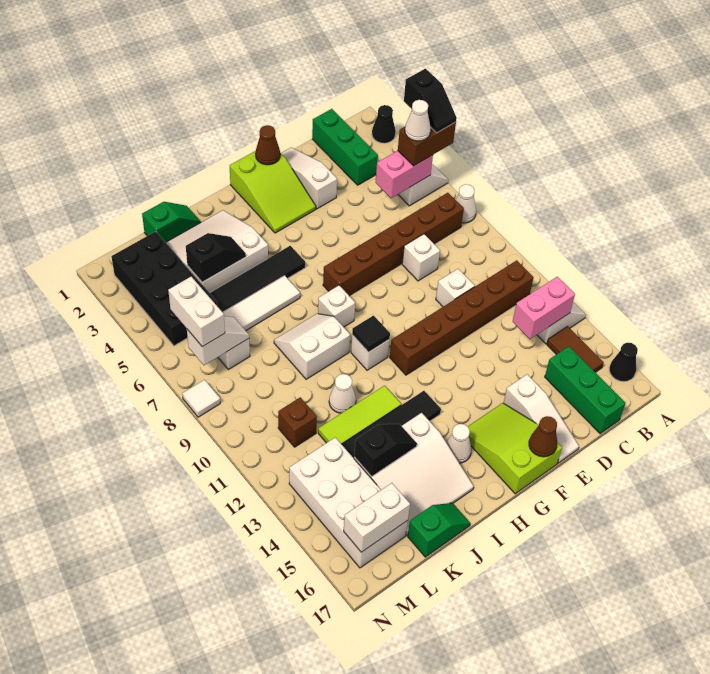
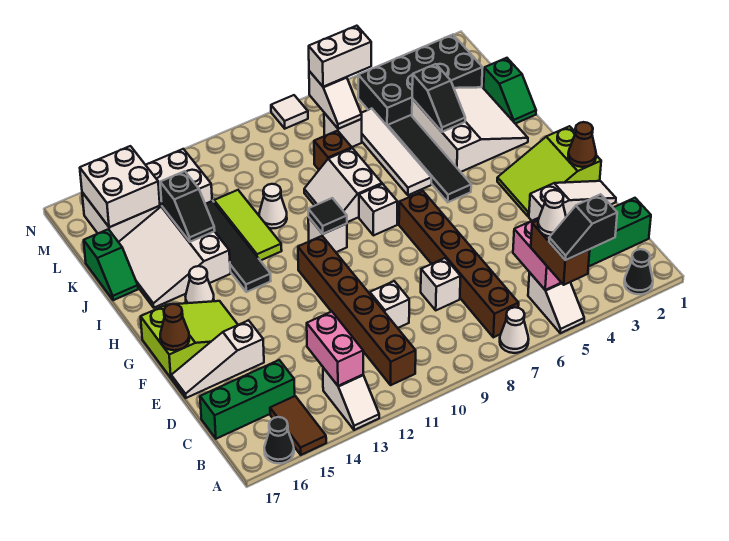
brown tile B14:B15 level 1 -> brown tile A15:B15 level 1
white slope I8:J9 level 1 top 9 -> white slope I8:J9 level 1 top 8
brown brick L11 level 1 -> brown brick K8 level 1
white brick L16:M16 level 2 -> white brick L15:M16 level 2

